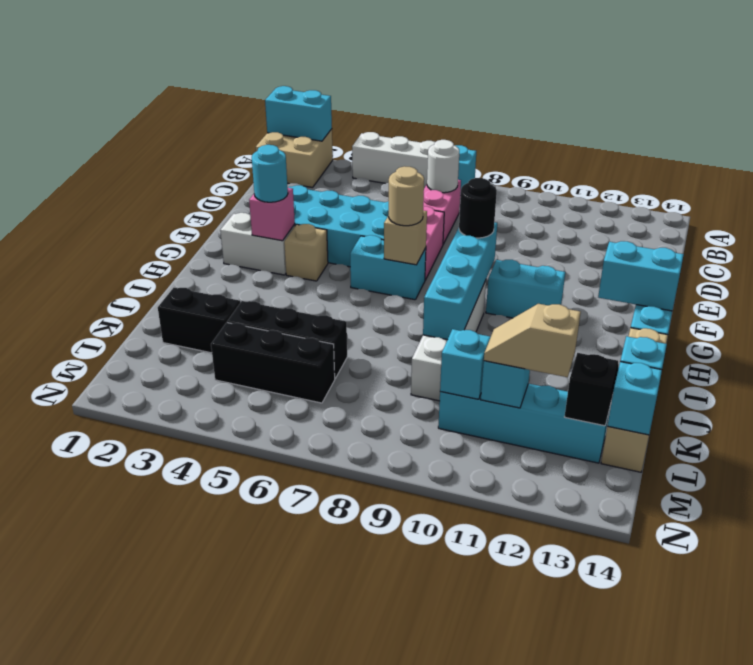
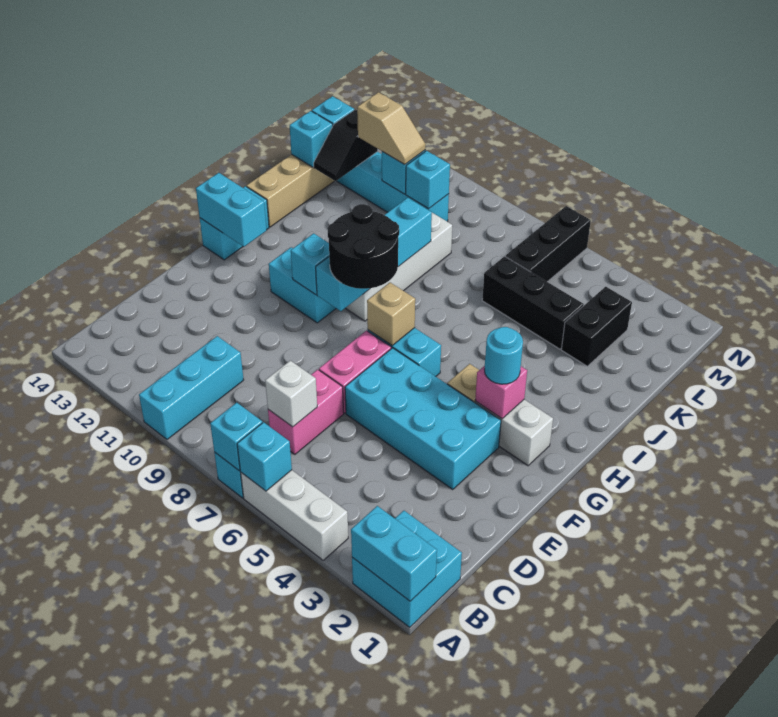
tan brick A1:B2 level 1 -> cyan brick A1:B2 level 1
none -> cyan brick A6 level 2
none -> cyan brick A7 level 2
none -> cyan brick A10:C10 level 1
white round brick C7 level 2 -> white brick C7 level 2
tan round brick G7 level 3 -> none
black round brick G9 level 3 -> black round brick G8:H9 level 3
none -> cyan brick G10 level 2
black brick K2:K3 level 1 -> black brick K3:L3 level 1
black brick L4:L6 level 1 -> black brick L6:N6 level 1

